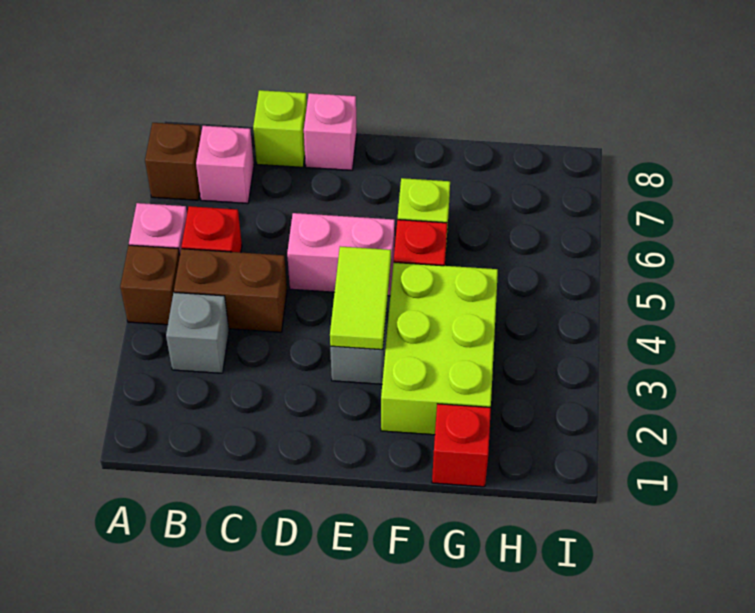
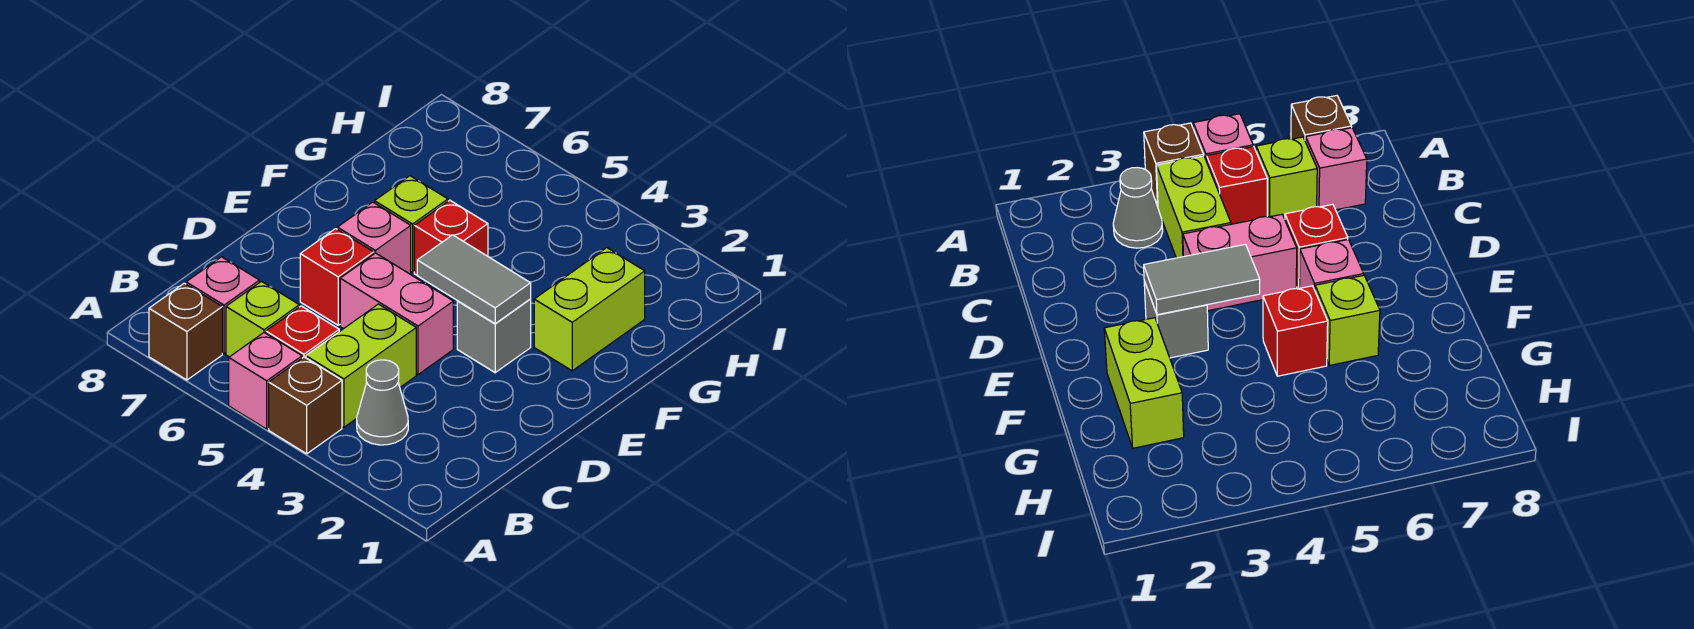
grey brick B3 level 1 -> grey cone B3 level 1
brown brick B4:C4 level 1 -> lime brick B4:C4 level 1
lime brick C8 level 1 -> lime brick B6 level 1
pink brick D5:E5 level 1 -> pink brick D4:D5 level 1
pink brick D8 level 1 -> pink brick E6 level 1
lime tile E3:E4 level 2 -> grey tile E3:E4 level 2
lime brick F2:G4 level 1 -> lime brick F2:G2 level 1
red brick G1 level 1 -> red brick D6 level 1

